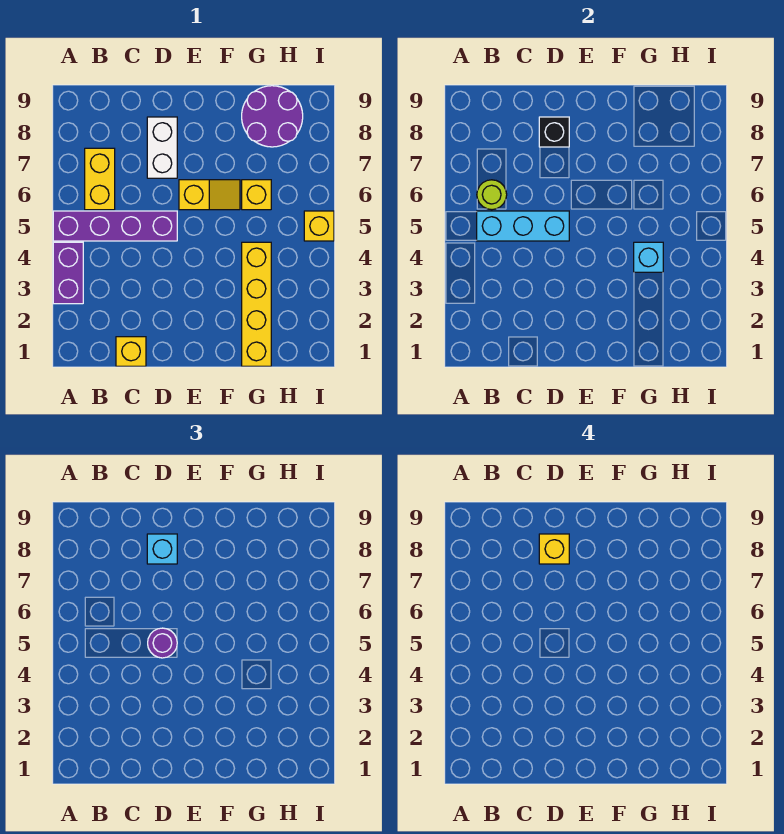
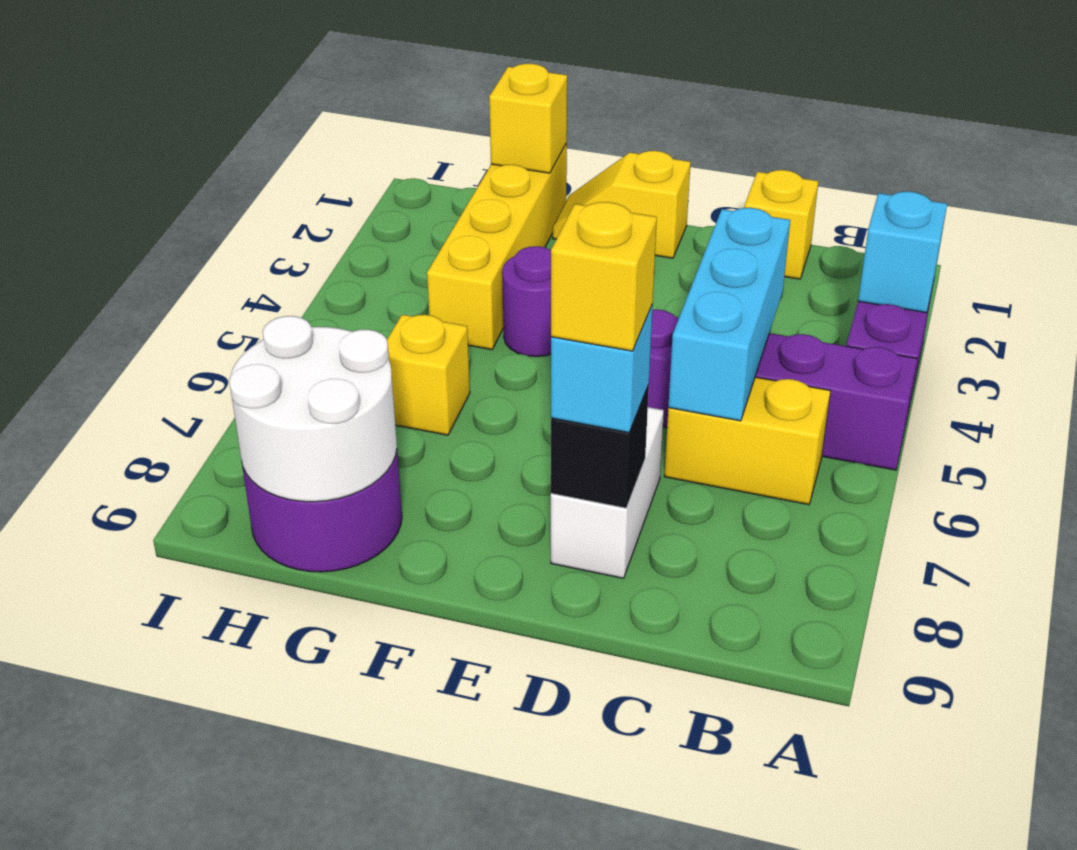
cyan brick B5:D5 level 2 -> cyan brick C4:C6 level 2
yellow brick B6:B7 level 1 -> yellow brick B6:C6 level 1
lime round brick B6 level 2 -> none
purple round brick D5 level 3 -> purple round brick F4 level 1
yellow slope E6:F6 level 1 top E -> yellow slope E1:F1 level 1 top E
cyan brick G4 level 2 -> cyan brick A3 level 2
none -> white round brick G8:H9 level 2
yellow brick I5 level 1 -> yellow brick G1 level 2

